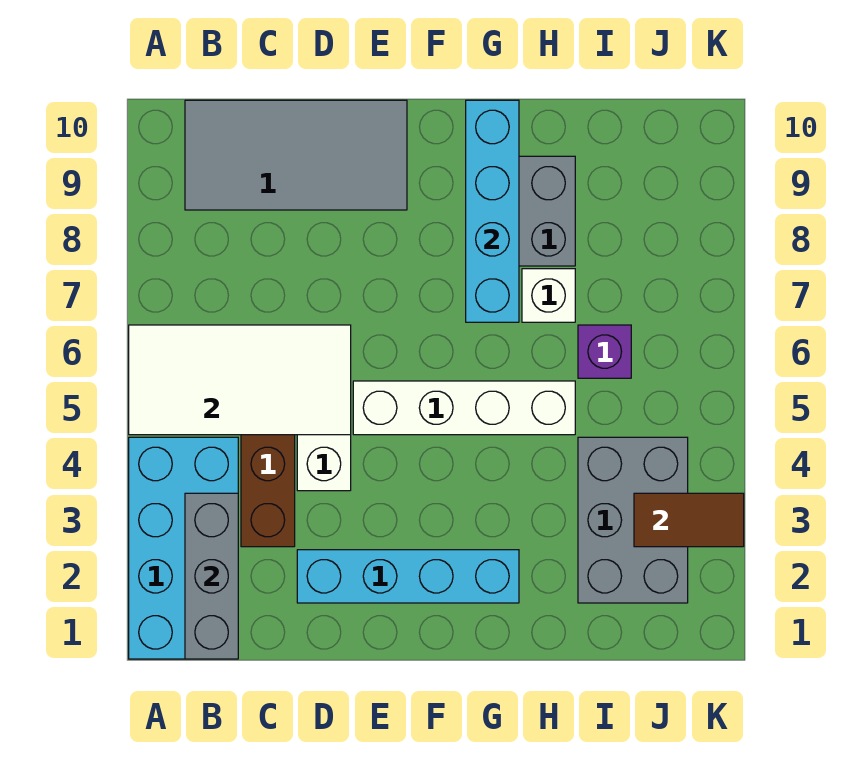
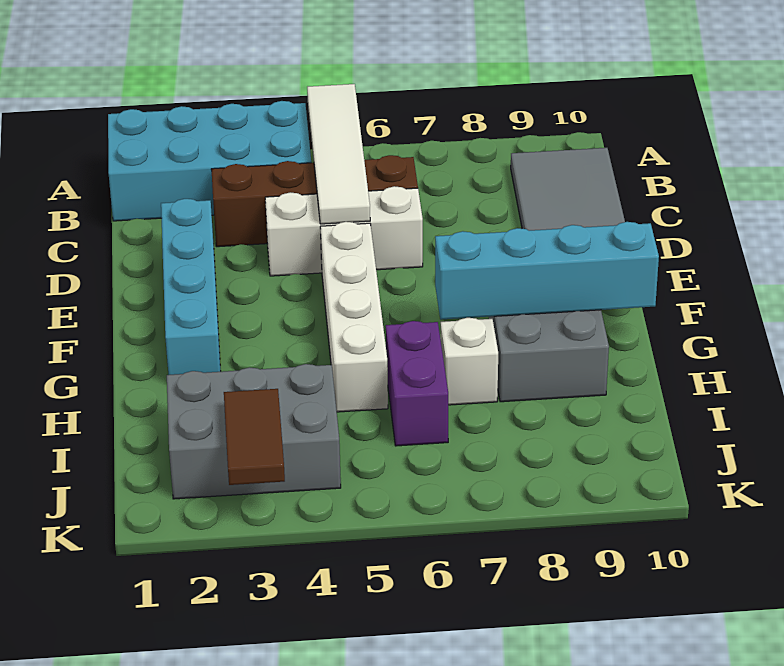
white tile A5:D6 level 2 -> white tile A5:D5 level 2
grey brick B1:B3 level 2 -> none
purple brick I6 level 1 -> purple brick H6:I6 level 1

